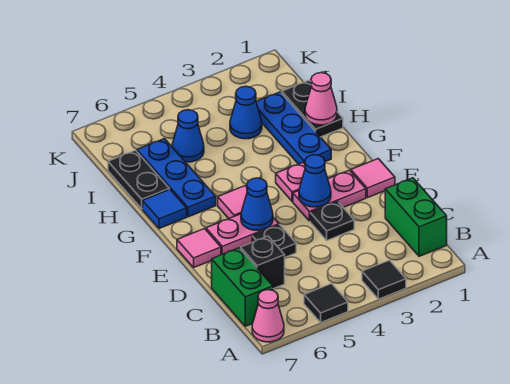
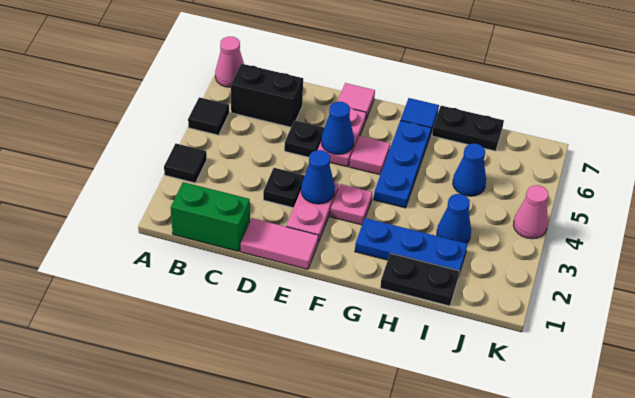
green brick B7:C7 level 1 -> none
black brick C6 level 1 -> black brick B6:C6 level 1
pink tile E1 level 1 -> pink tile D1:E1 level 1
blue plate G6:I6 level 1 -> blue plate G4:G6 level 1
pink cone H1 level 2 -> pink cone K4 level 1

